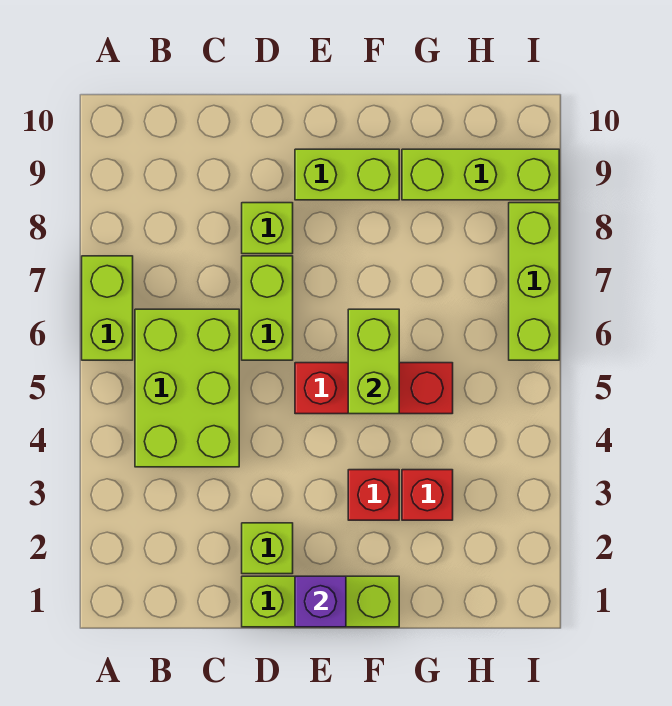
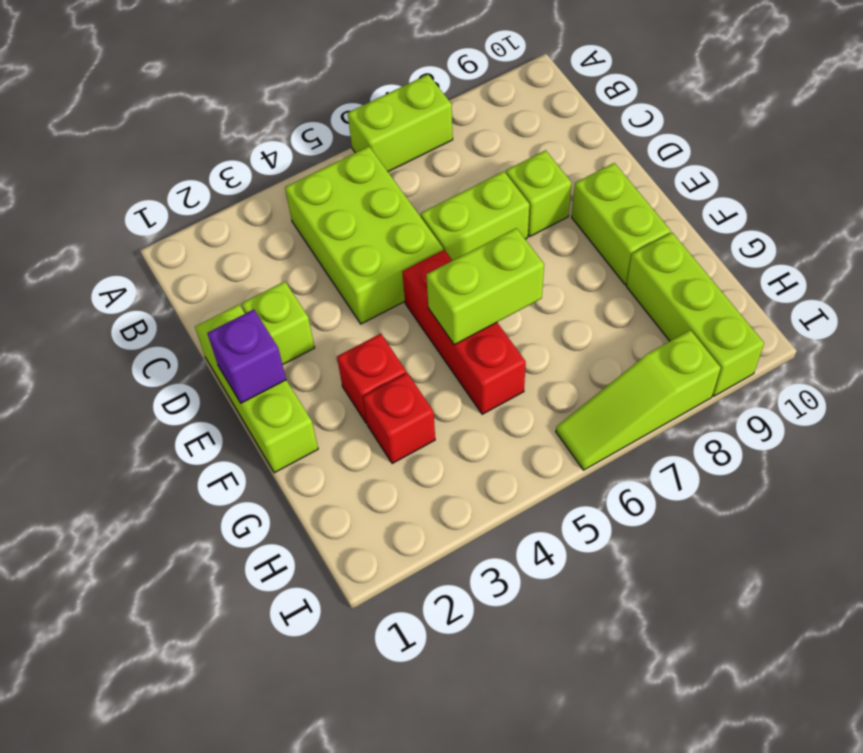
lime brick B4:C6 level 1 -> lime brick B4:D5 level 1
lime brick I6:I8 level 1 -> lime slope I6:I8 level 1 top 8

